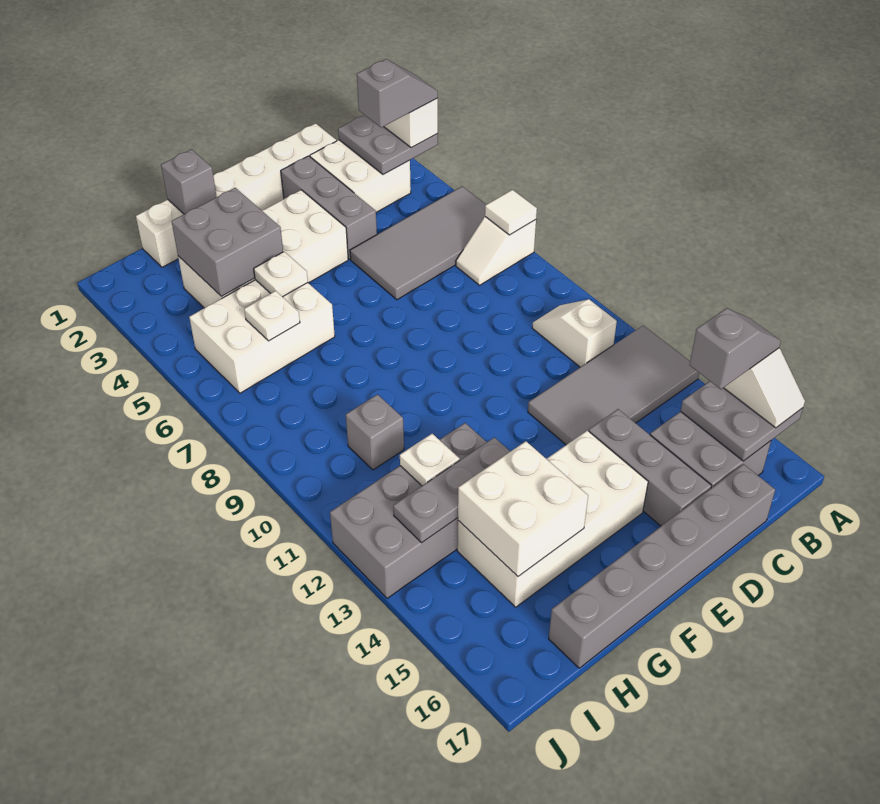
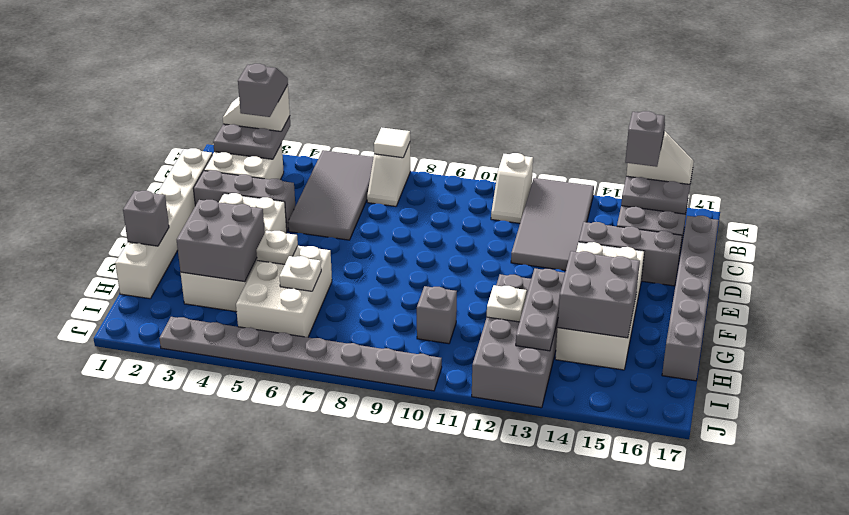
white slope B10:B11 level 1 top 11 -> white slope A11:B11 level 1 top A
white brick G14:H15 level 2 -> grey brick G14:H15 level 2
none -> grey plate J3:J10 level 1

